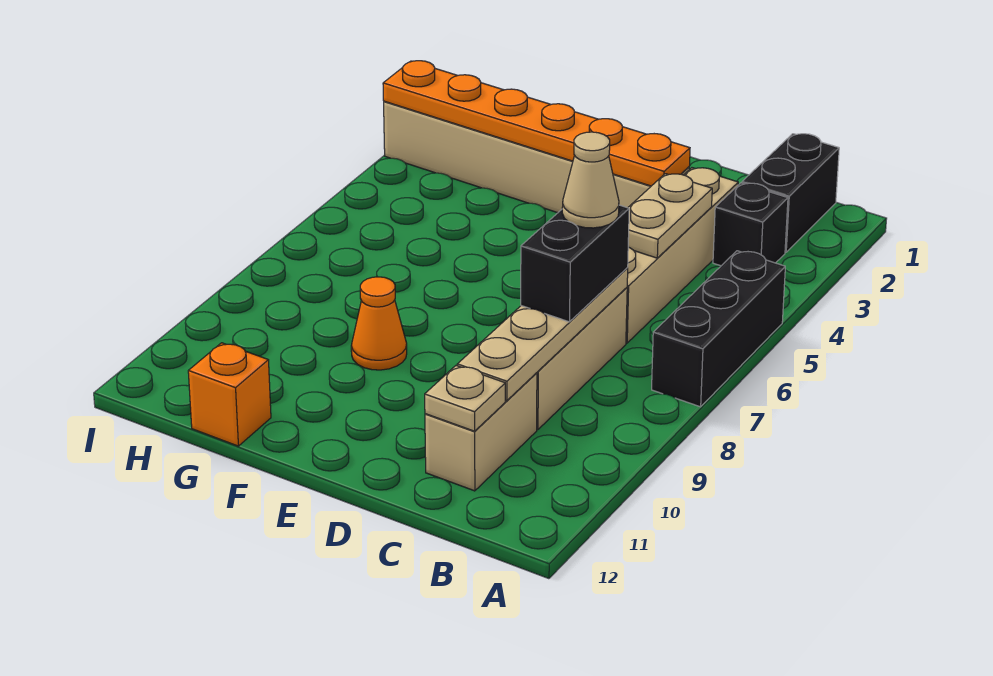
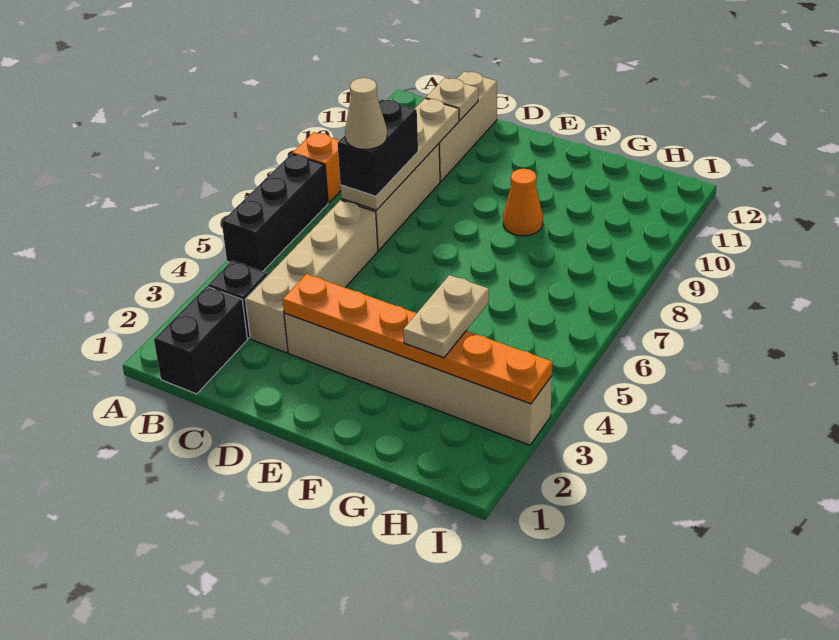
tan plate C4:C5 level 2 -> tan plate G3:G4 level 3
tan brick C10:C11 level 1 -> tan brick C10:C12 level 1
orange brick G12 level 1 -> orange brick A8 level 1

